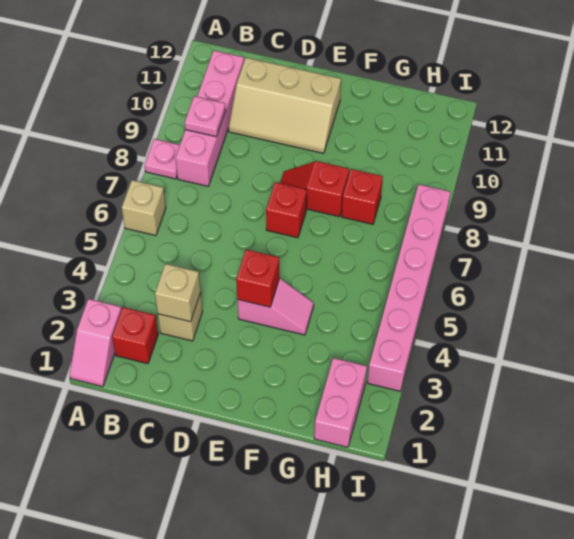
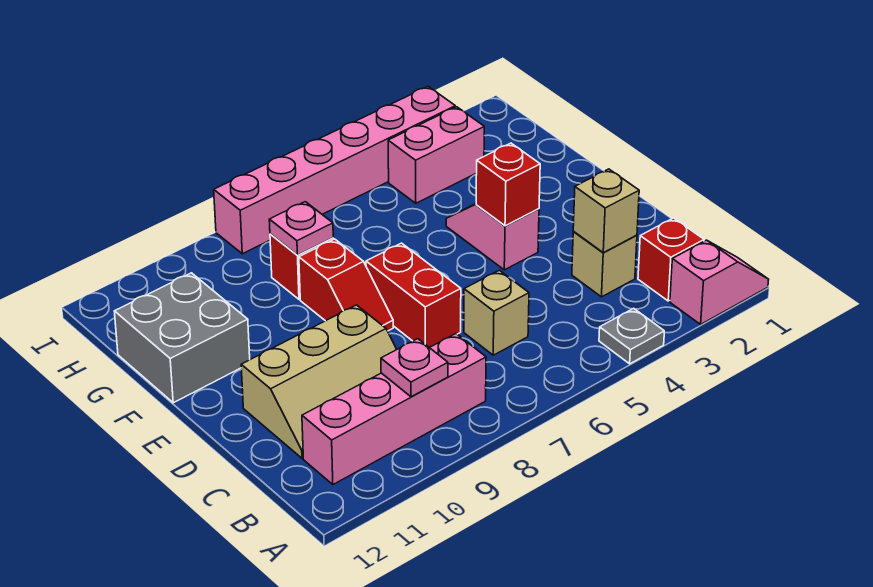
none -> grey plate A4 level 1
tan brick A6 level 1 -> tan brick C6 level 1
pink plate A8 level 1 -> pink plate G8 level 2
tan slope C10:E11 level 1 top 11 -> tan slope C9:D11 level 1 top D
red brick E7 level 1 -> red brick D7:E7 level 1
none -> grey brick F11:G12 level 1
pink brick H1:H2 level 1 -> pink brick H3:H4 level 1

